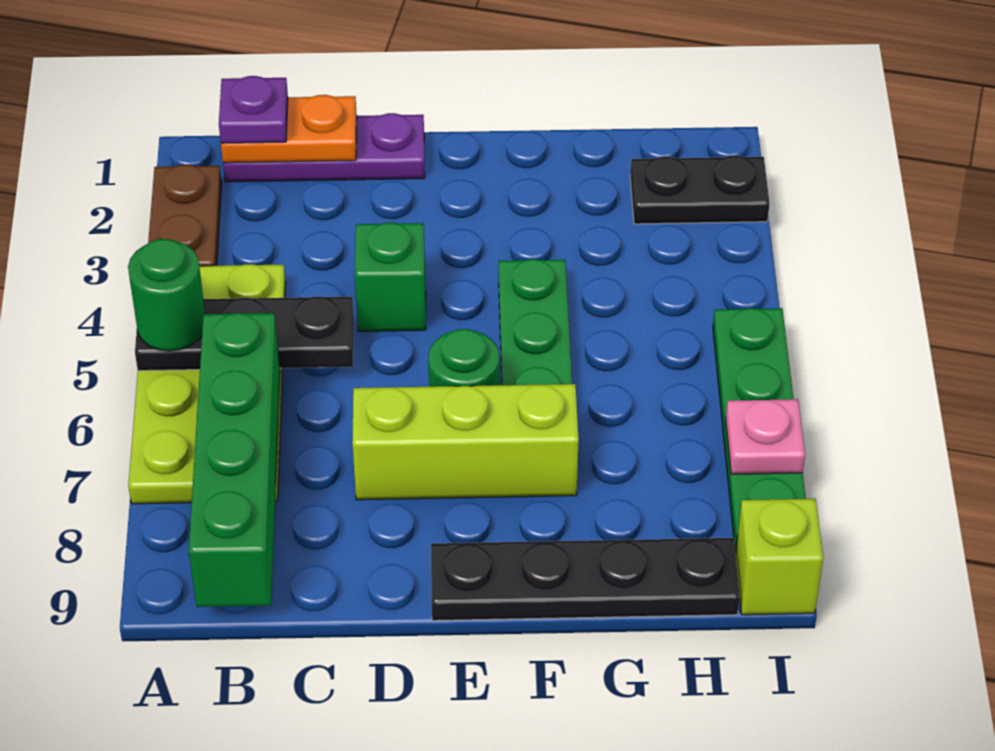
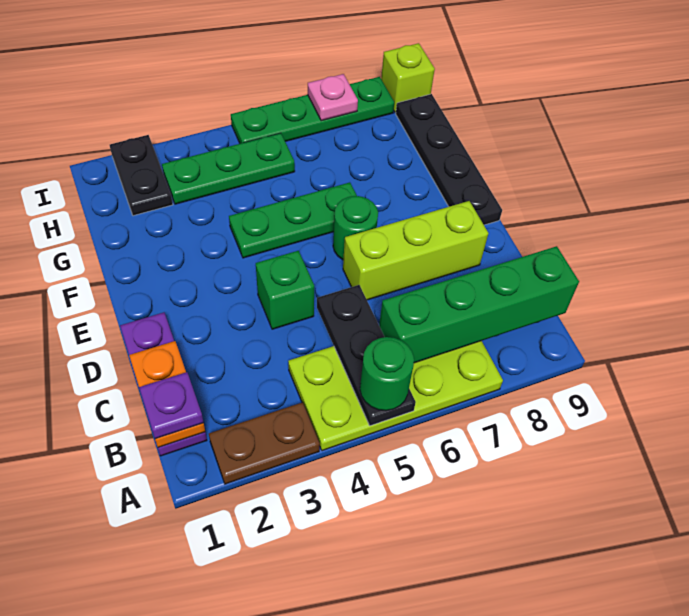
lime brick D7:F7 level 1 -> lime brick D6:D8 level 1
none -> green plate H3:H5 level 1

